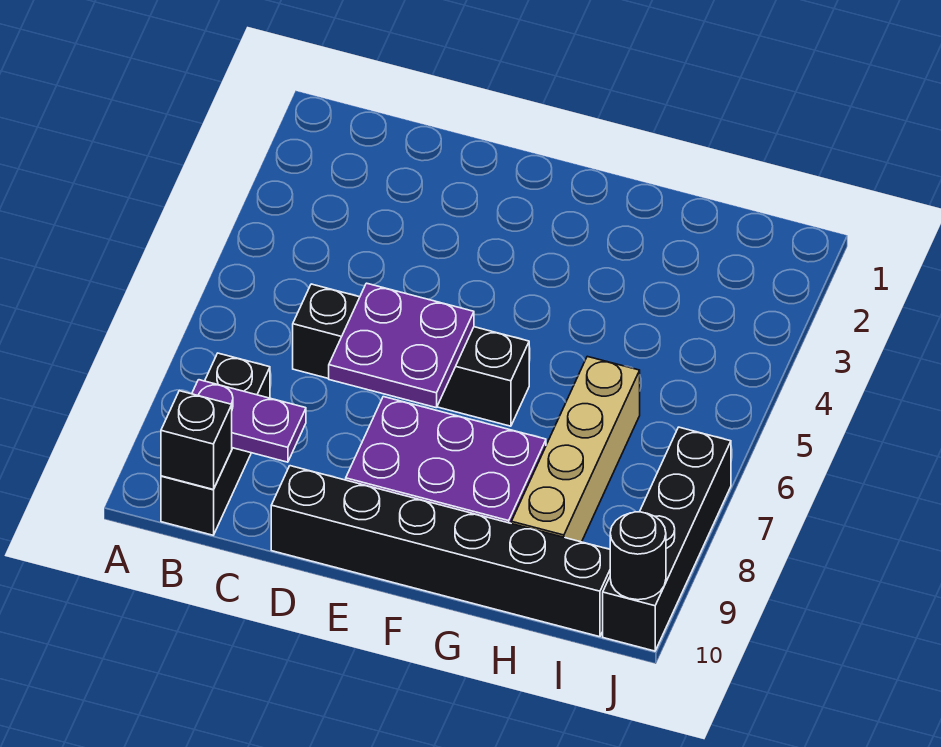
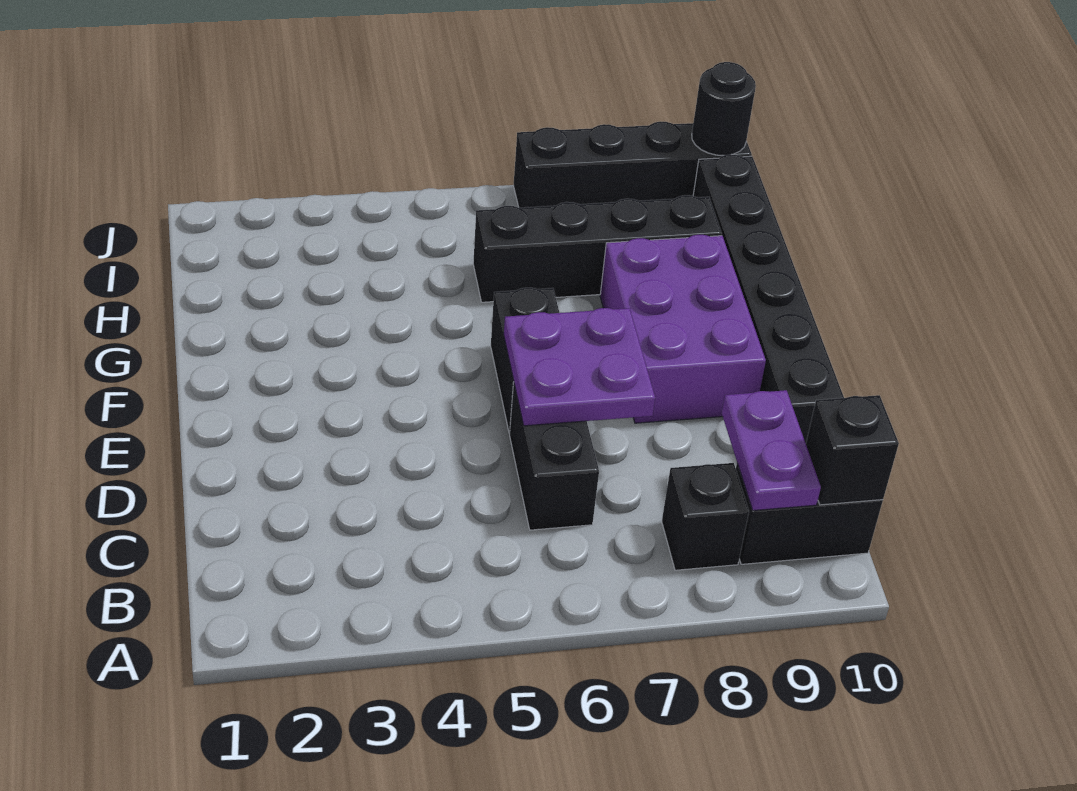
tan brick H6:H9 level 1 -> black brick H6:H9 level 1

